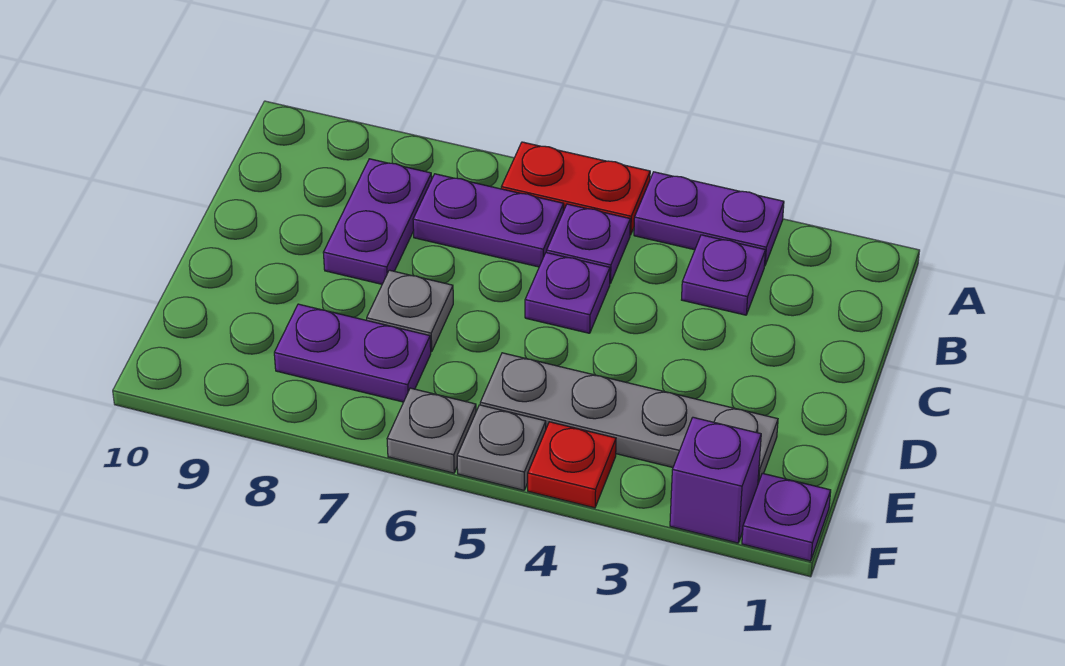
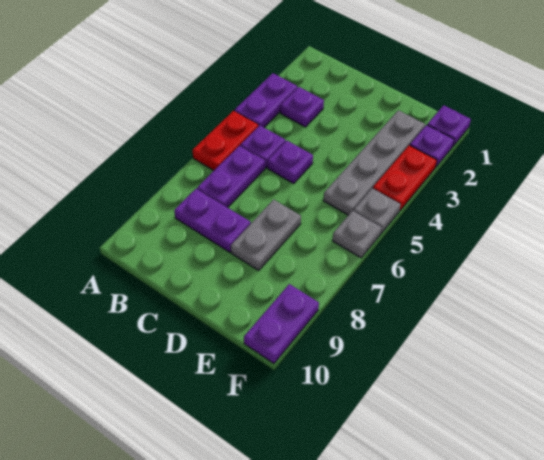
grey plate D7 level 1 -> grey plate D7:D8 level 1
purple plate E7:E8 level 1 -> purple plate F9:F10 level 1
purple brick F2 level 1 -> purple plate F2 level 1
red plate F4 level 1 -> red plate F3:F4 level 1

